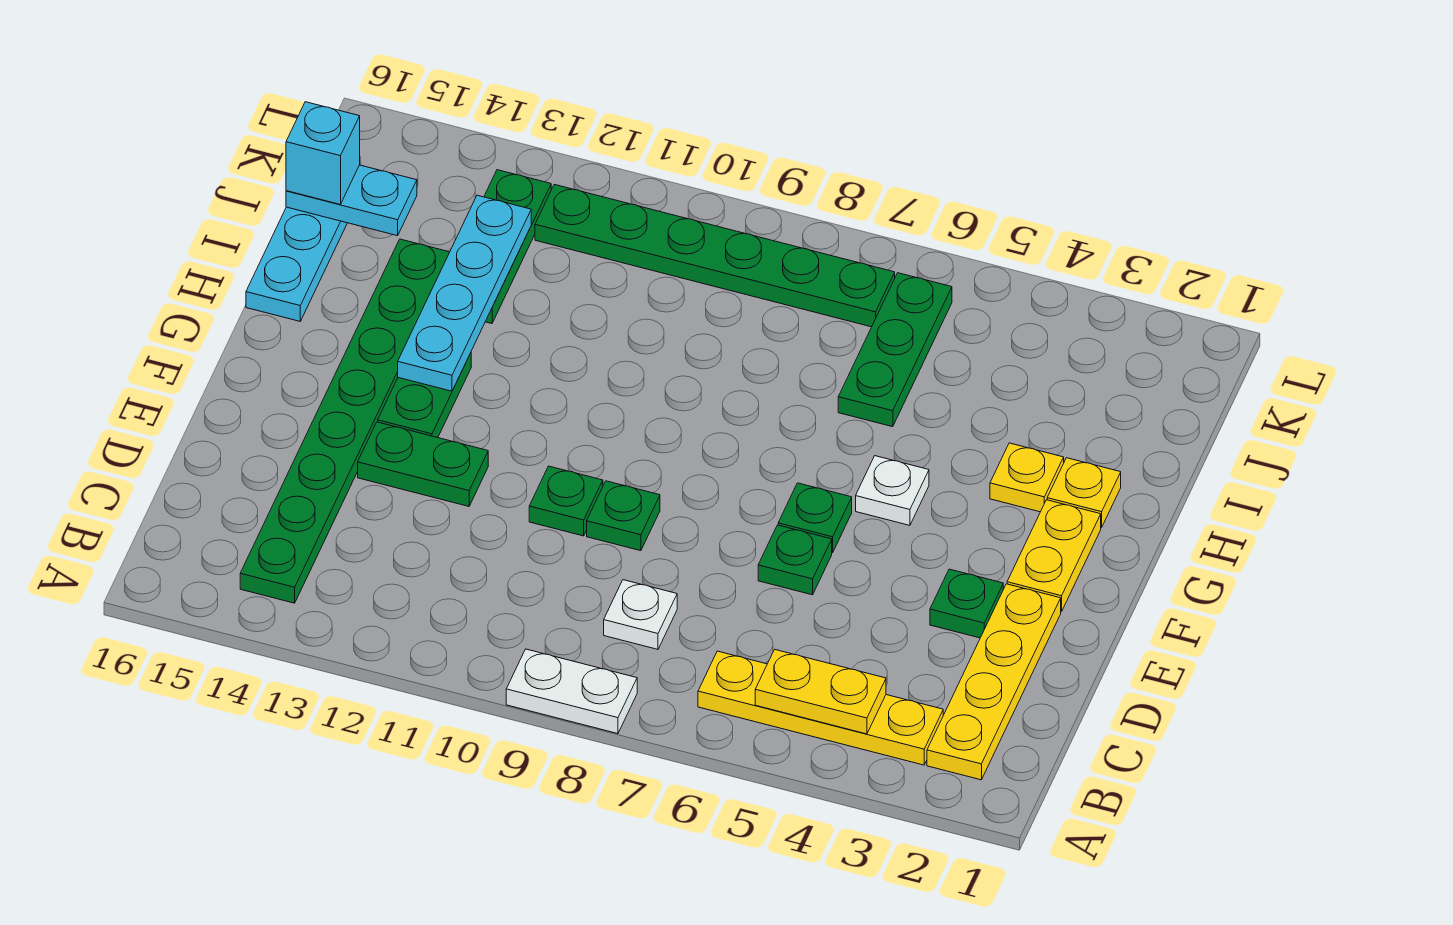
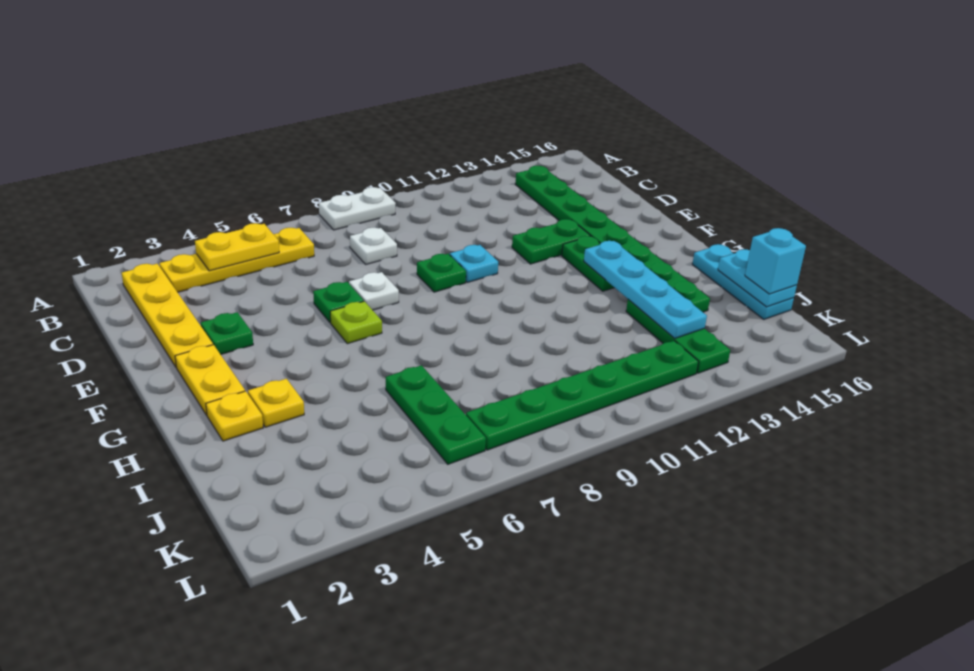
green plate E10 level 1 -> cyan plate E10 level 1
green plate F6 level 1 -> lime plate F6 level 1
white plate G5 level 1 -> white plate E7 level 1
cyan plate J15:J16 level 2 -> cyan plate I16:J16 level 2

